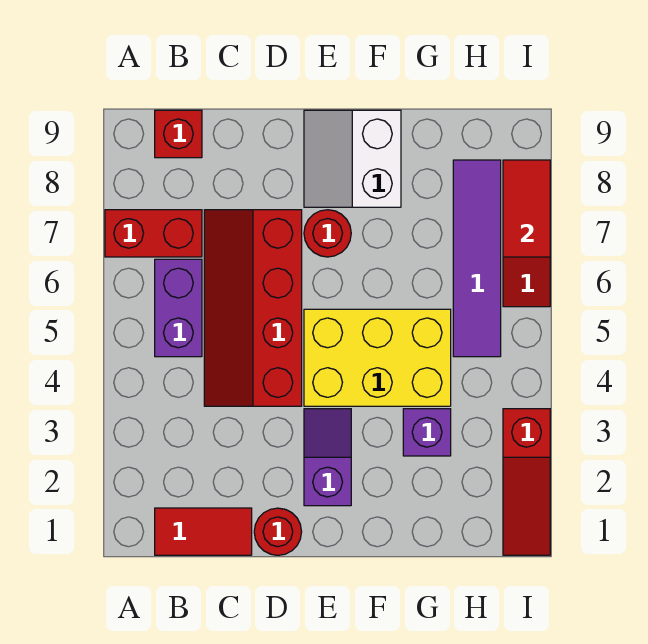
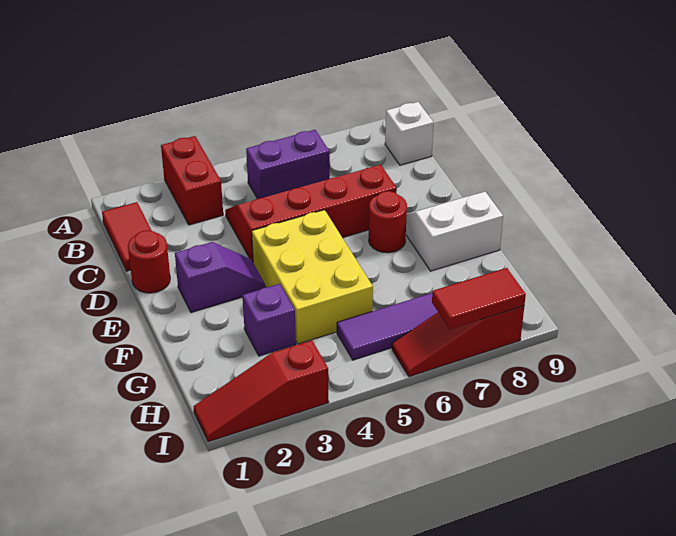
red brick A7:B7 level 1 -> red brick A3:B3 level 1
red brick B9 level 1 -> white brick B9 level 1

